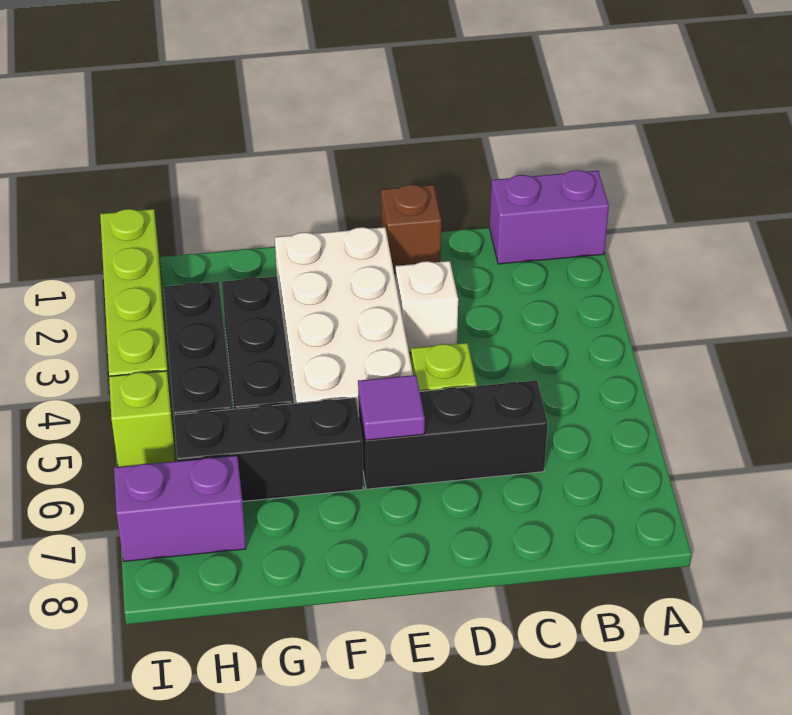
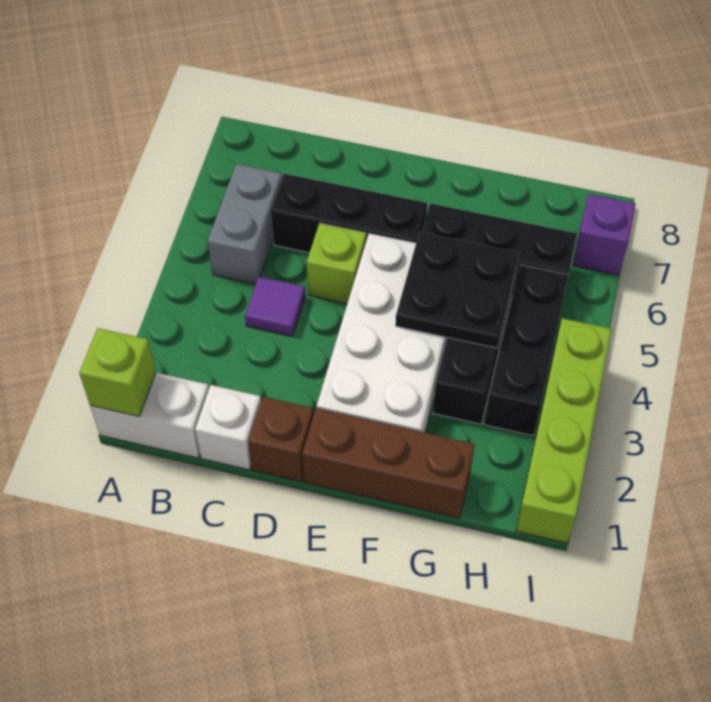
purple brick A1:B1 level 1 -> white brick A1:B1 level 1
none -> grey brick B5:B6 level 1
white brick D3 level 1 -> white brick C1 level 1
none -> brown brick E1:G1 level 1
purple tile E6 level 2 -> purple tile C4 level 1
none -> black plate F4:G5 level 2
purple brick H7:I7 level 1 -> purple brick I7 level 1
lime brick I5 level 1 -> lime brick A1 level 2

